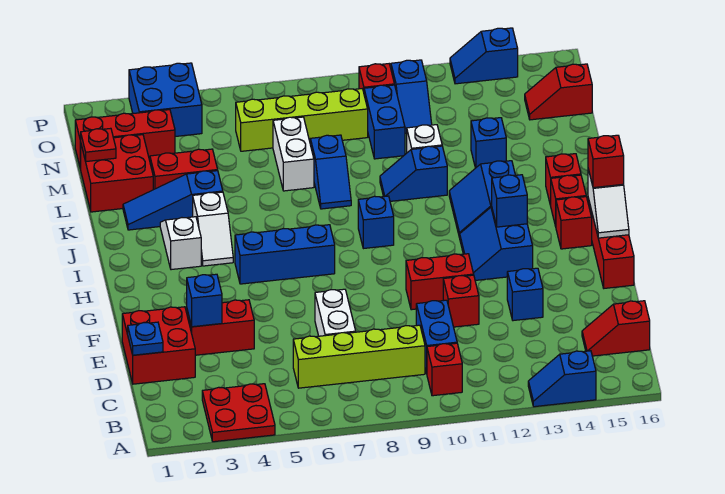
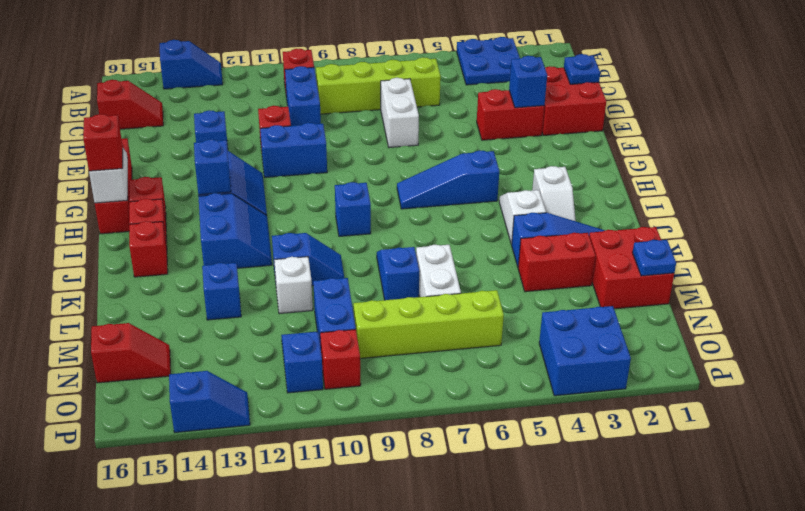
red plate A3:B4 level 1 -> blue plate A3:B4 level 1
red brick F10:F11 level 1 -> blue brick F10:F11 level 1
blue brick H5:H7 level 1 -> blue slope H5:H7 level 1 top 5
red plate M1 level 2 -> blue plate M1 level 2
red brick N1:N3 level 1 -> none

